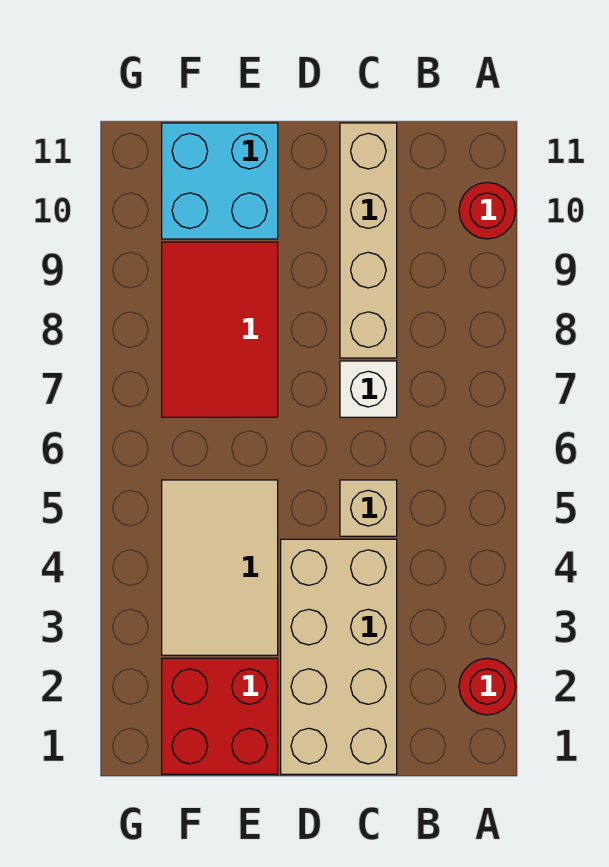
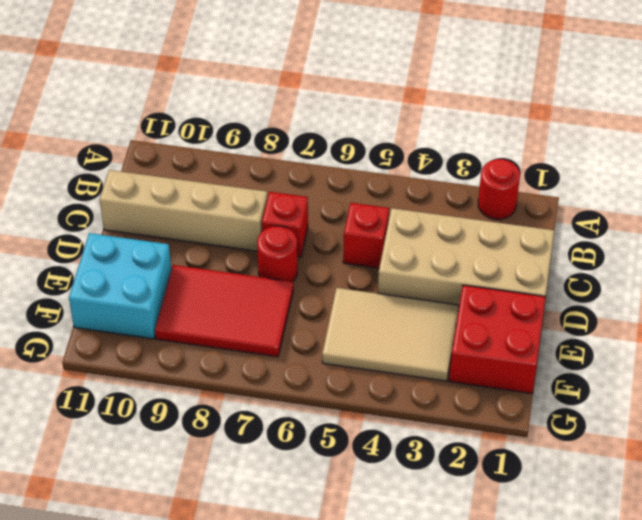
red round brick A10 level 1 -> red round brick D7 level 1
tan brick C5 level 1 -> red brick C5 level 1
white brick C7 level 1 -> red brick C7 level 1

